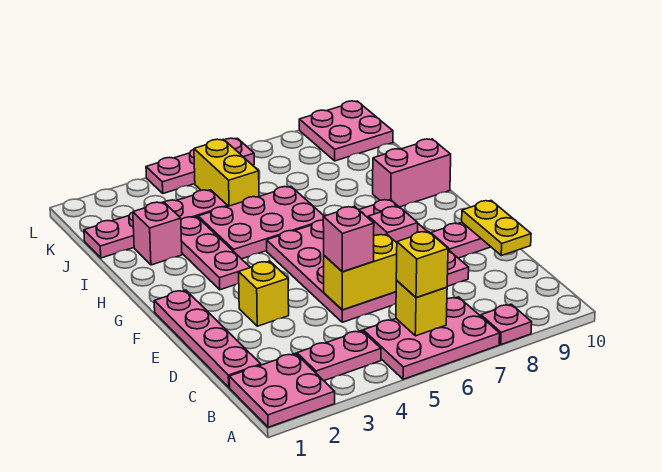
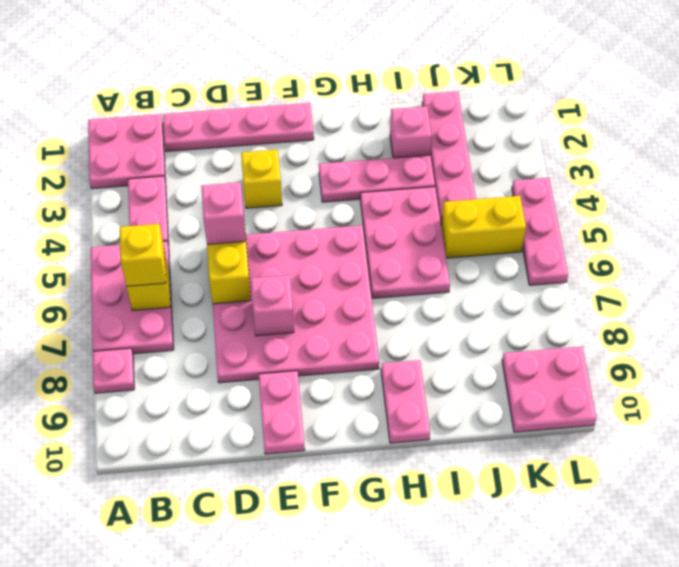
yellow plate D10:E10 level 2 -> none
pink brick H9:H10 level 1 -> pink plate H9:H10 level 1

